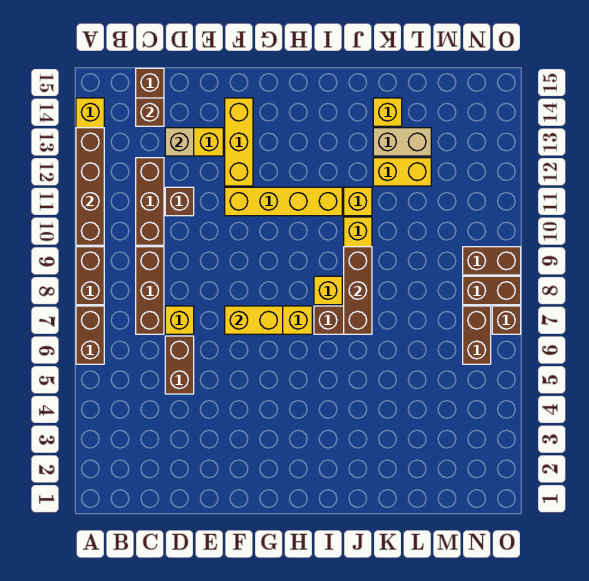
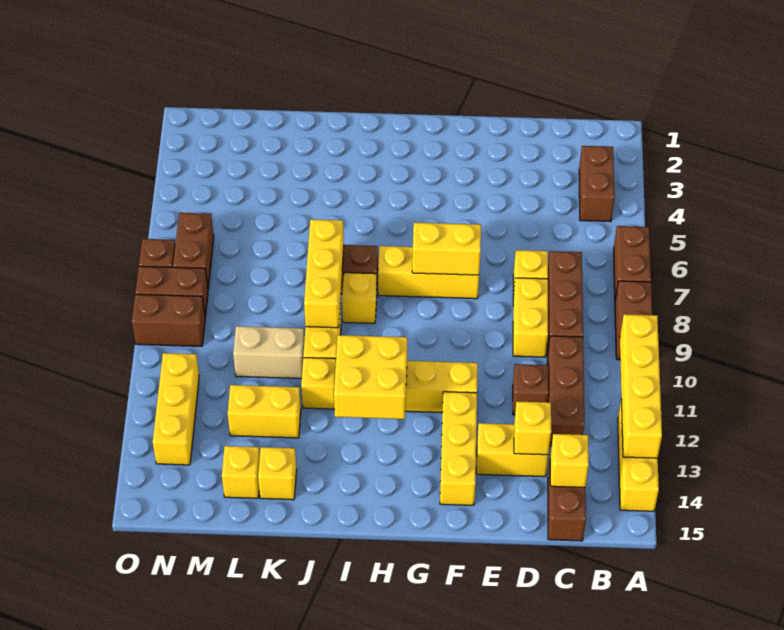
brown brick A10:A13 level 2 -> yellow brick A10:A13 level 2
brown brick C14 level 2 -> yellow brick C14 level 2
brown brick D5:D6 level 1 -> brown brick B3:B4 level 1
none -> yellow brick D8:D9 level 1
tan brick D13 level 2 -> yellow brick D13 level 2
none -> yellow brick H11:I12 level 2
brown brick J7:J9 level 2 -> yellow brick J7:J9 level 2
tan brick K13:L13 level 1 -> tan brick K10:L10 level 1
none -> yellow brick L14 level 1
none -> yellow brick N11:N13 level 1

